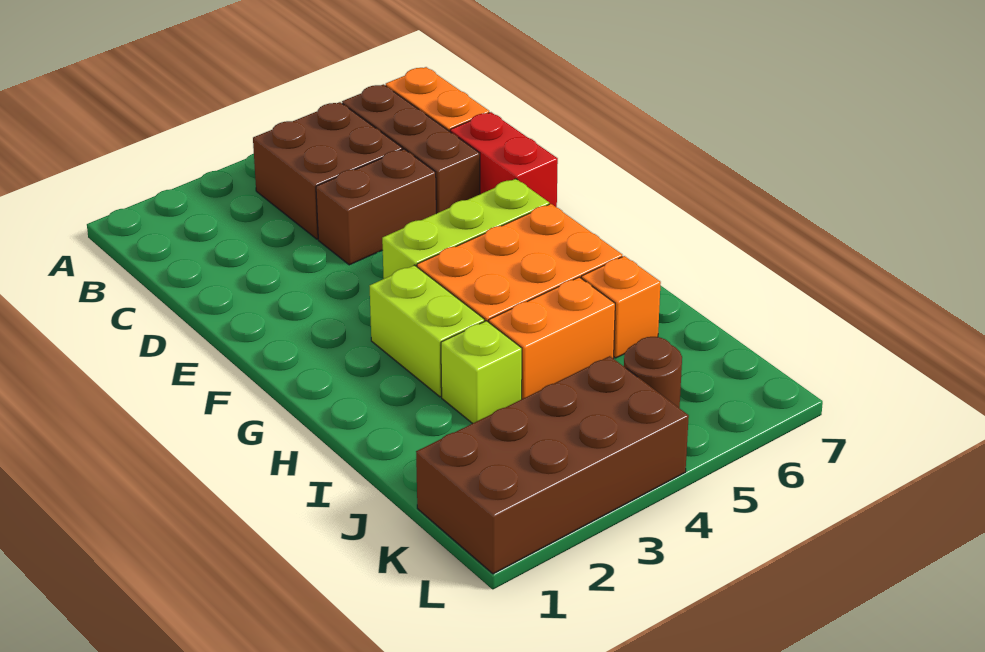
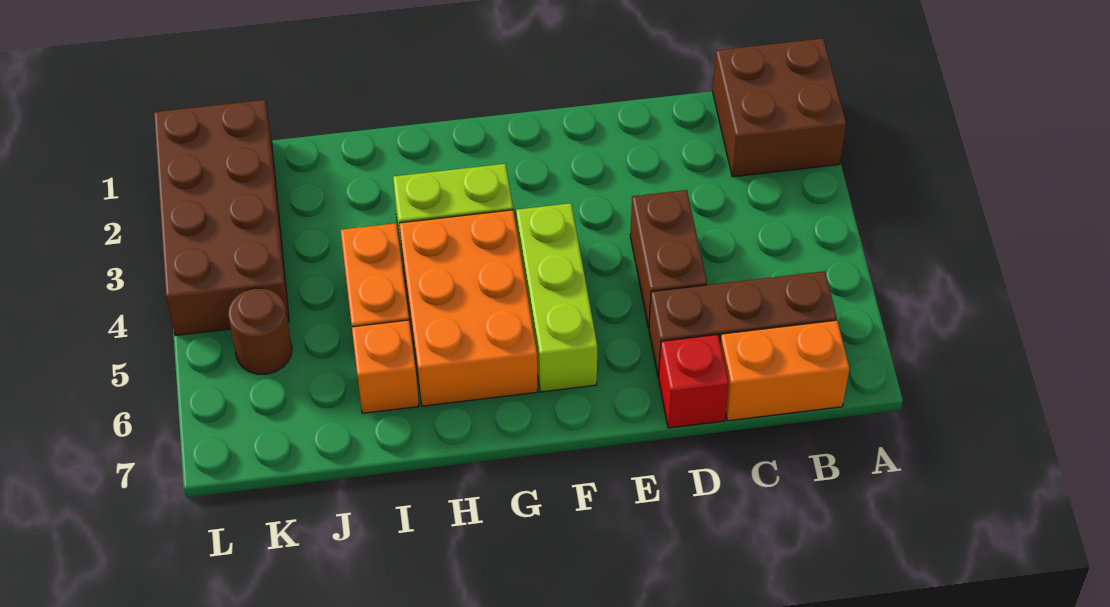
brown brick B4:C5 level 1 -> brown brick A1:B2 level 1
red brick D7:E7 level 1 -> red brick D7 level 1
lime brick I3 level 1 -> none

